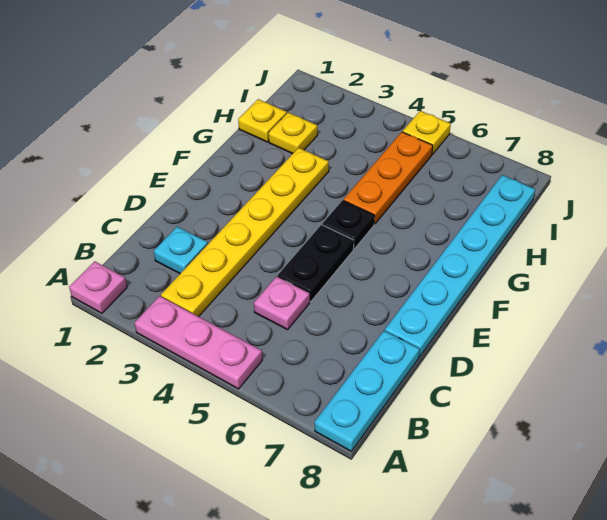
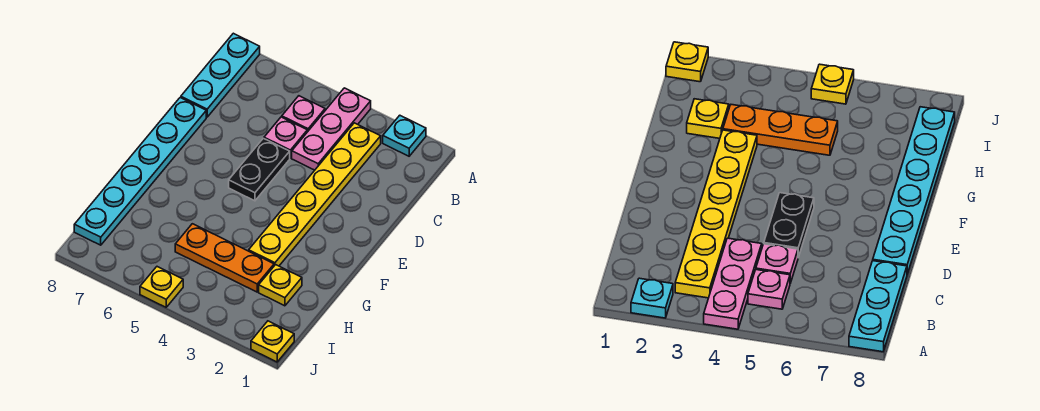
pink plate A1 level 1 -> pink plate B5 level 1
pink plate A3:A5 level 1 -> pink plate A4:C4 level 1
cyan plate C2 level 1 -> cyan plate A2 level 1
black plate F5 level 1 -> none
orange plate G5:I5 level 1 -> orange plate H3:H5 level 1
yellow plate H1 level 1 -> yellow plate J1 level 1

